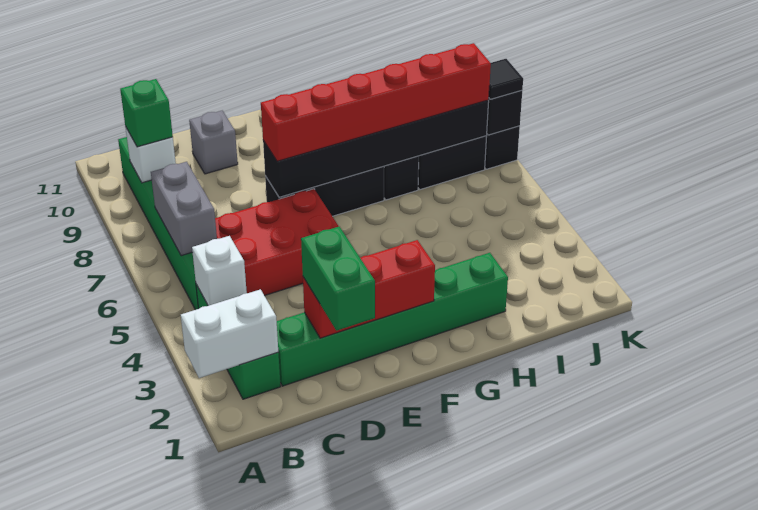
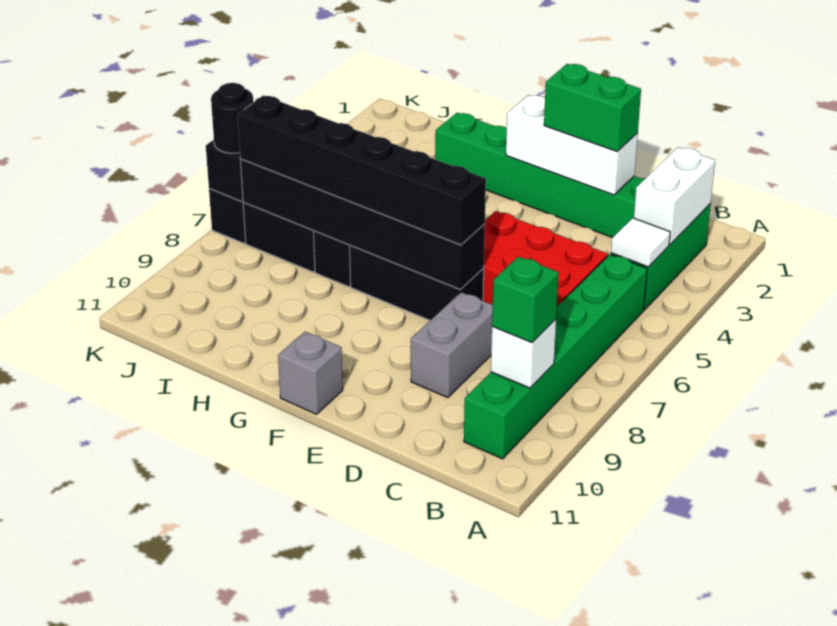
white brick A2:B2 level 2 -> white brick B2:B3 level 2
white brick B4 level 2 -> white tile B4 level 2
grey brick B6:B7 level 2 -> grey brick D8:D9 level 1
green brick D1:D2 level 3 -> green brick D2:E2 level 3
red brick D2:F2 level 2 -> white brick D2:F2 level 2
grey brick D10 level 1 -> grey brick F11 level 1
red brick E7:J7 level 3 -> black brick E7:J7 level 3
black tile K7 level 3 -> black round brick K7 level 3

